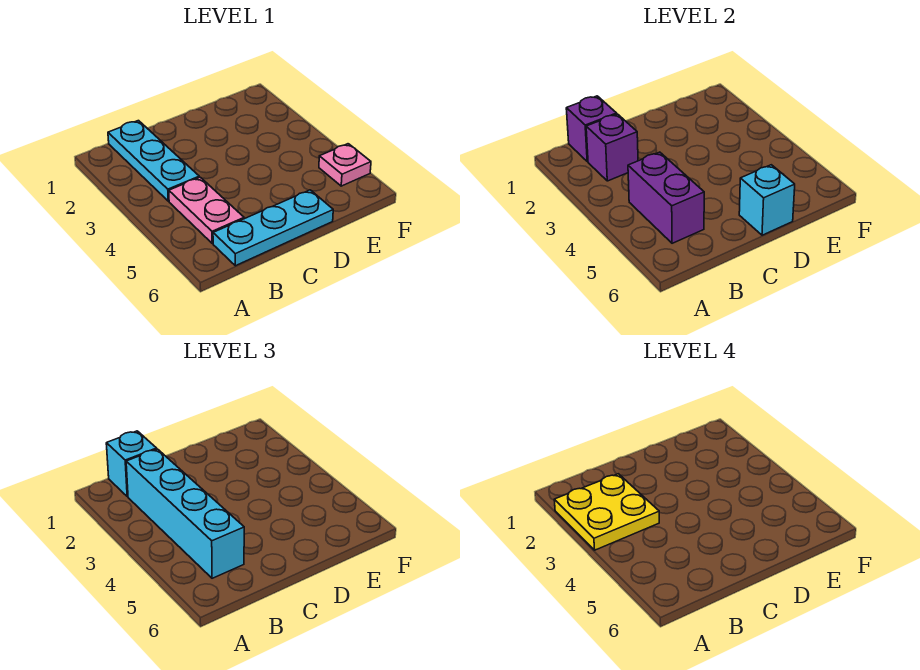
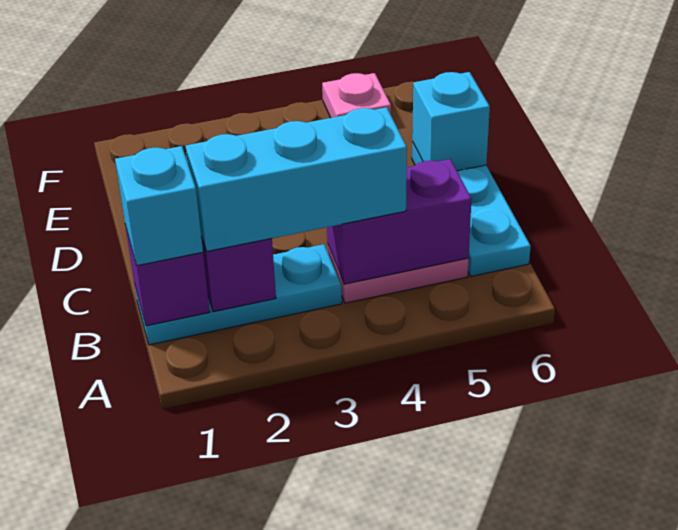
yellow plate A2:B3 level 4 -> none
cyan brick B2:B5 level 3 -> cyan brick B2:B4 level 3

